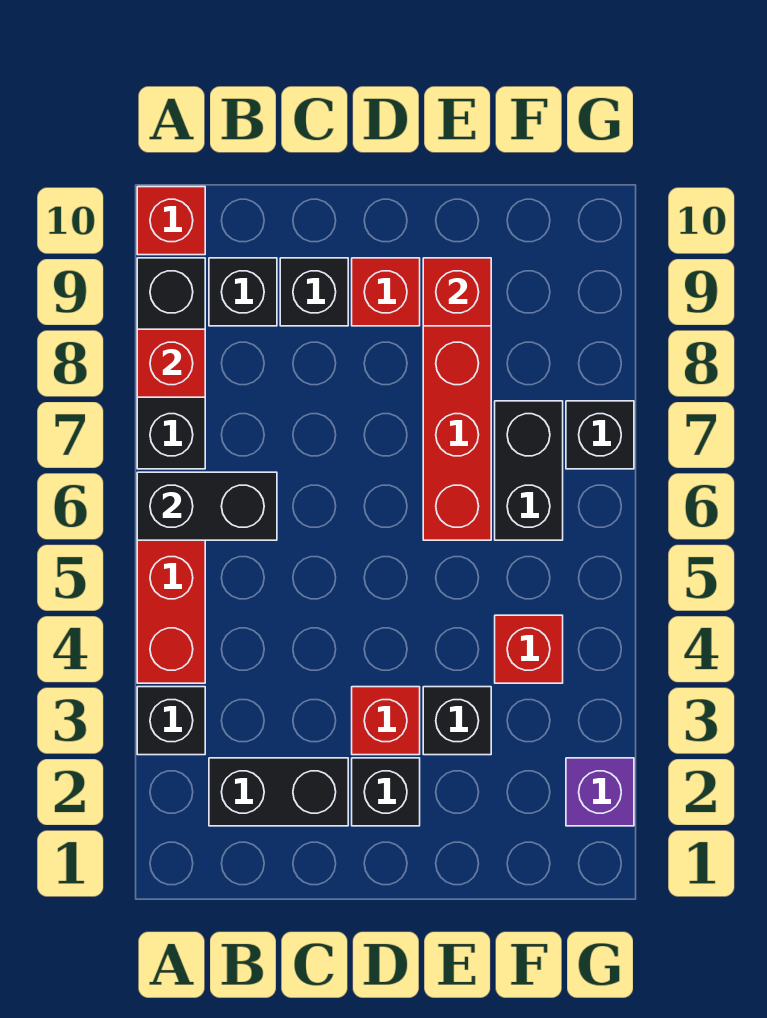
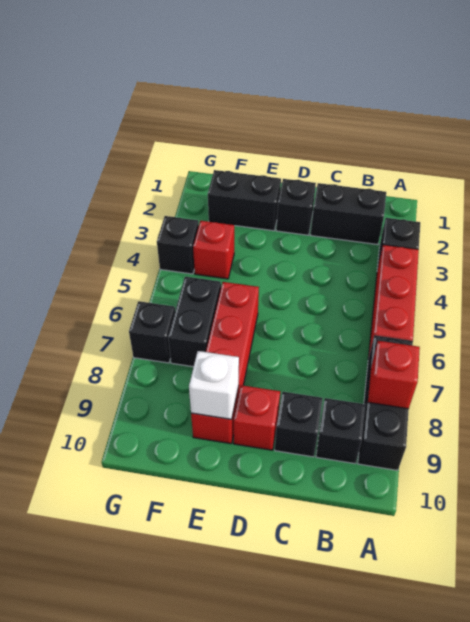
black brick A6:B6 level 2 -> black brick E2:F2 level 1
red brick A10 level 1 -> none
red brick D3 level 1 -> none
black brick E3 level 1 -> black brick G4 level 1
red brick E9 level 2 -> white brick E9 level 2
purple brick G2 level 1 -> none

